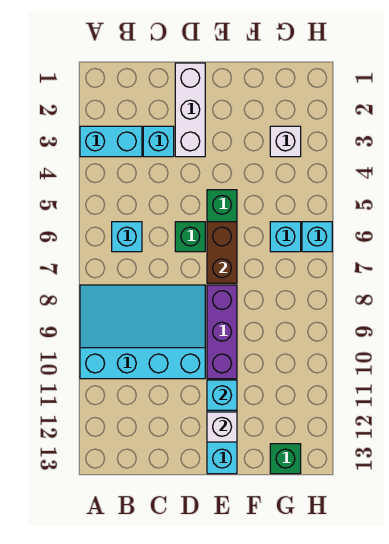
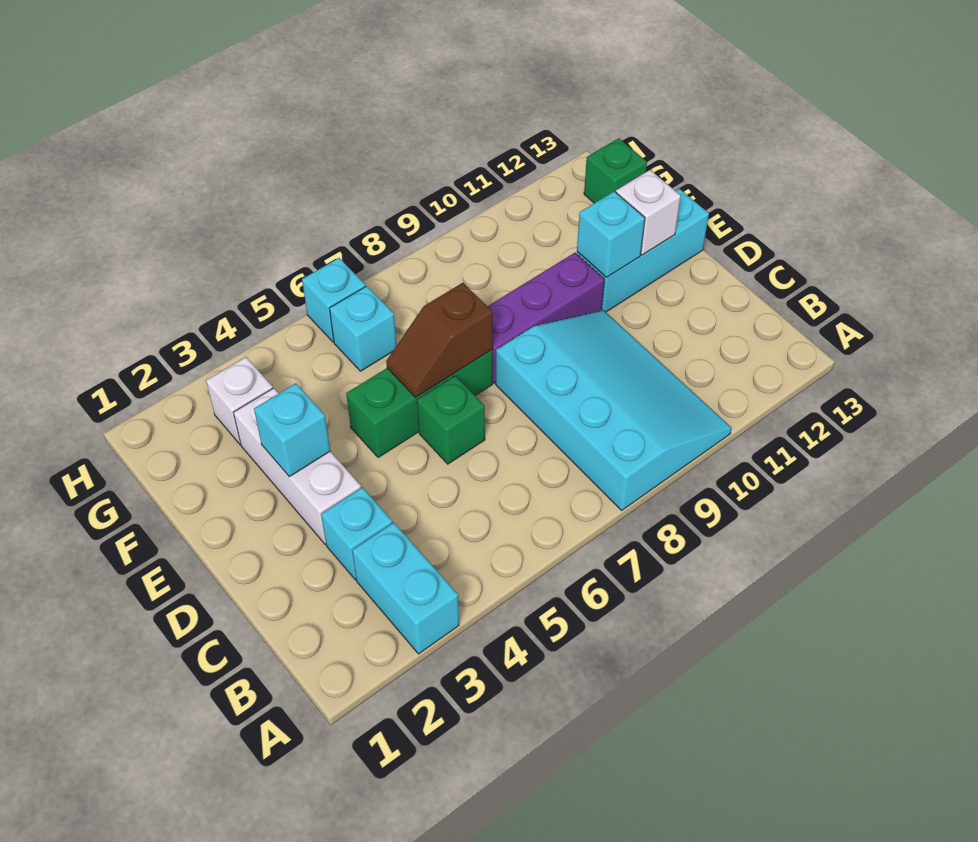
cyan slope A8:D10 level 1 top 10 -> cyan slope A8:D10 level 1 top 8
cyan brick B6 level 1 -> cyan brick E3 level 2
white brick D1:D3 level 1 -> white brick D3:F3 level 1
brown brick E6:E7 level 2 -> brown slope E6:E7 level 2 top 7

